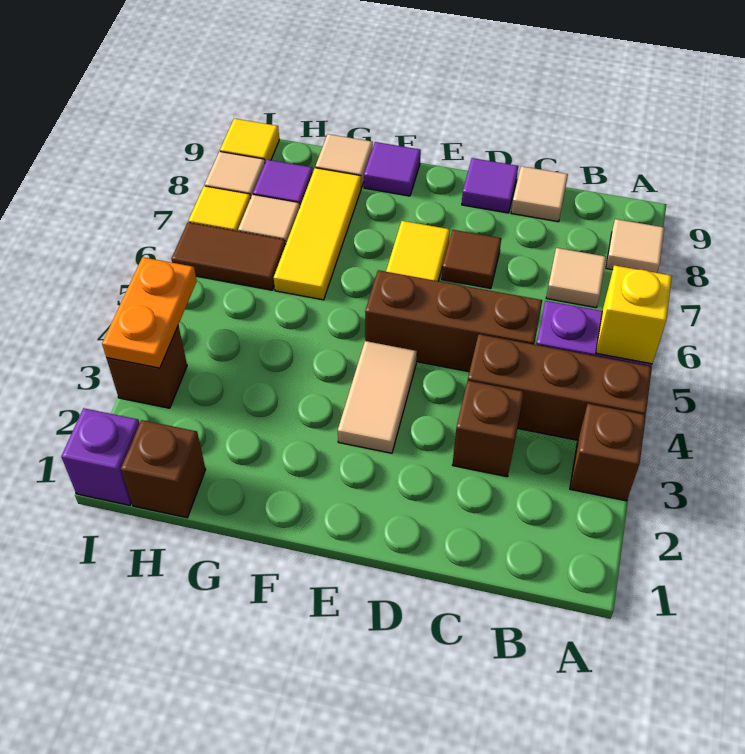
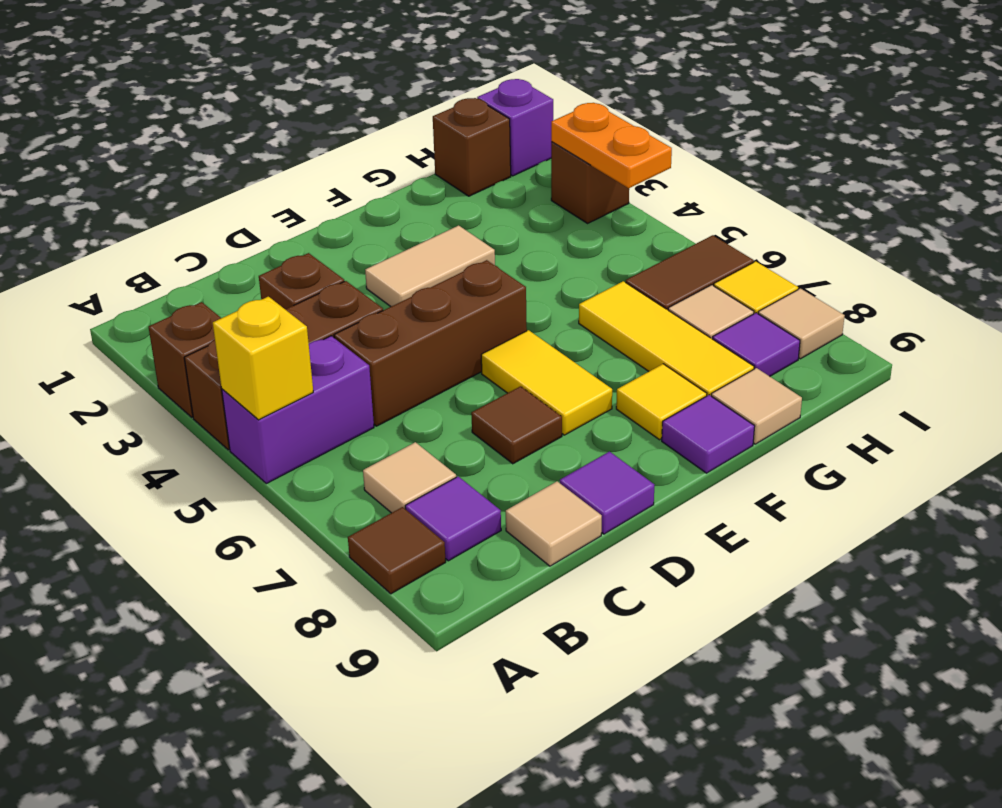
tan tile A8 level 1 -> brown tile A8 level 1
none -> purple tile B8 level 1
tan tile E3:E4 level 1 -> tan tile E3:F3 level 1
yellow tile I9 level 1 -> yellow tile F8 level 1

